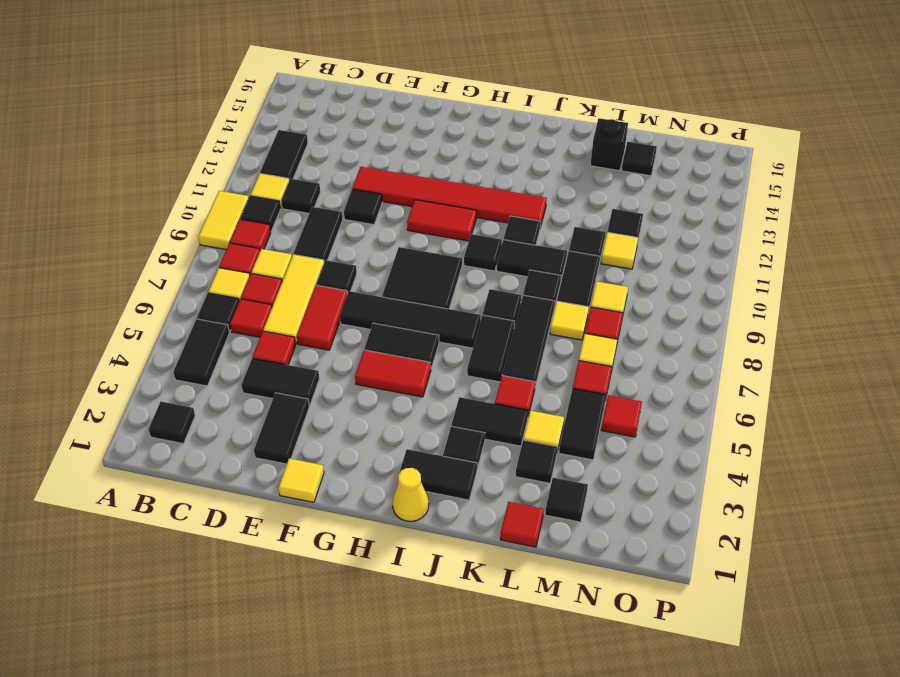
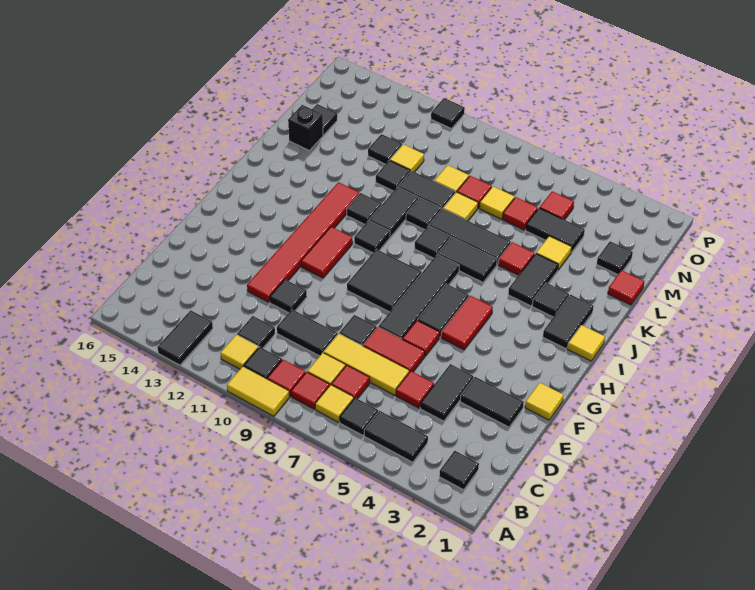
black tile B12:B13 level 1 -> black tile A13:B13 level 1
red tile C6 level 1 -> red tile F6 level 1
yellow cone I1 level 1 -> yellow tile I1 level 1
black tile L3 level 1 -> black tile P11 level 1

